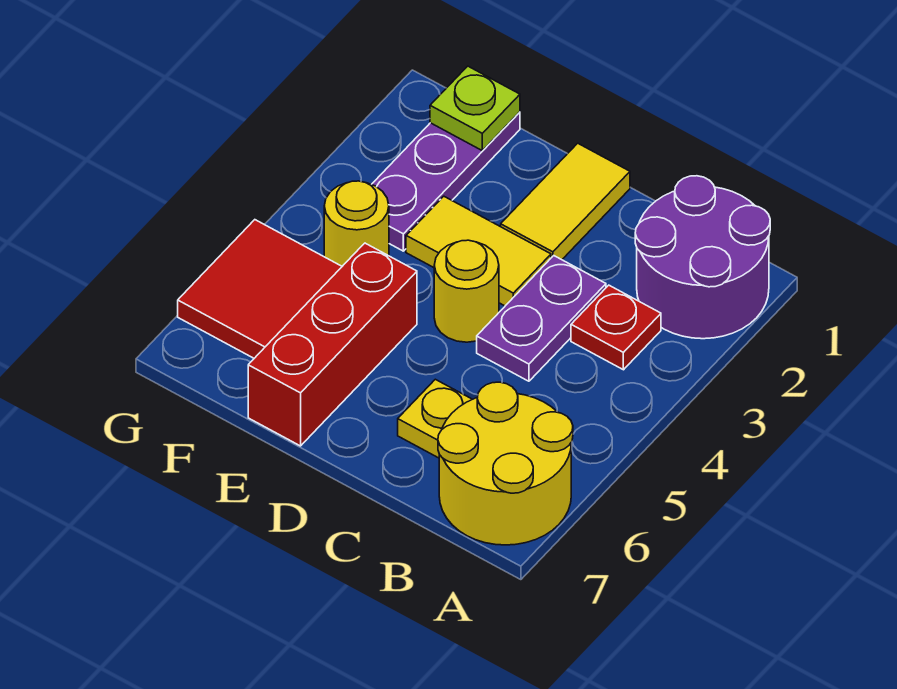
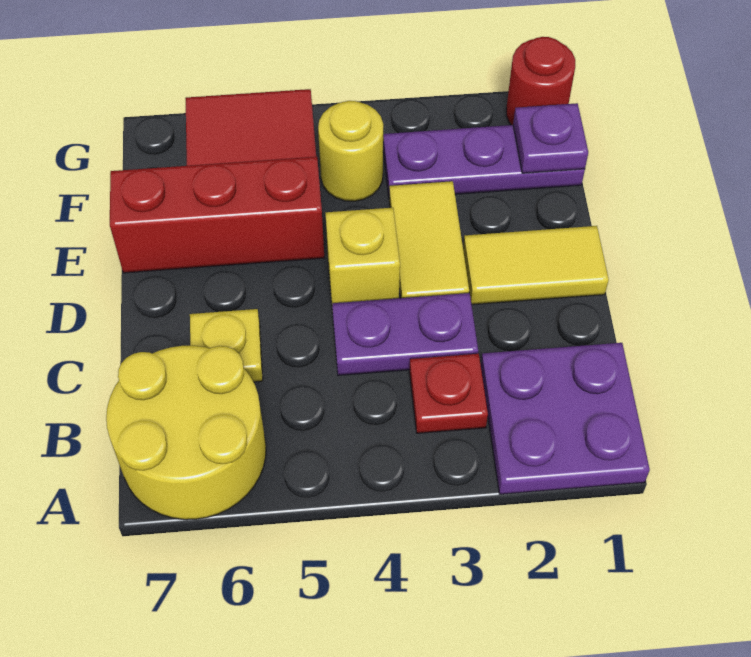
purple round brick A1:B2 level 1 -> purple plate A1:B2 level 1
yellow round brick D4 level 1 -> yellow brick D4 level 1
lime plate F1 level 2 -> purple plate F1 level 2
none -> red round brick G1 level 1

